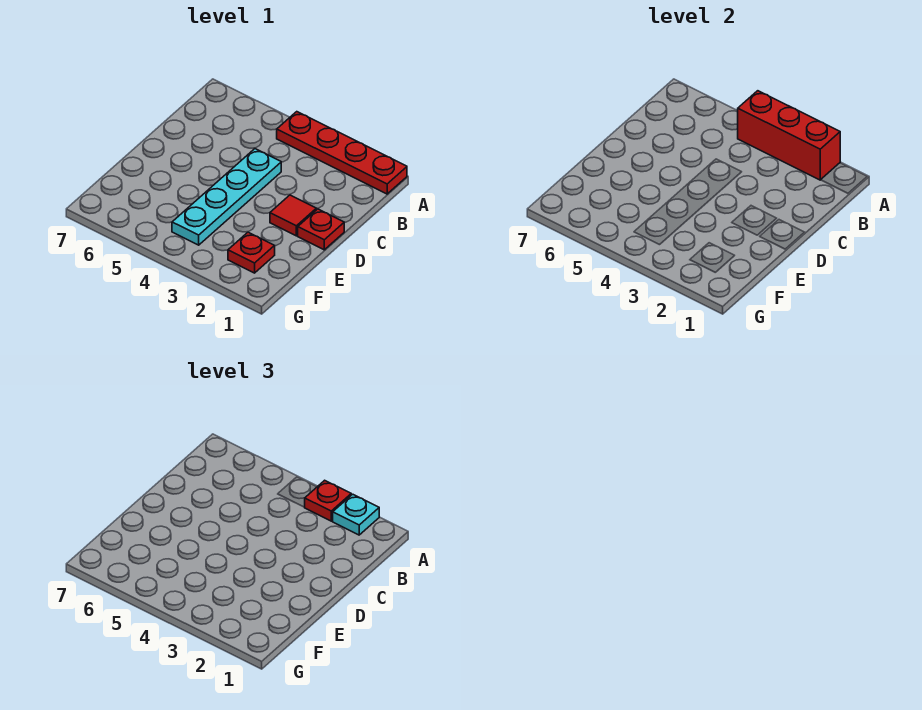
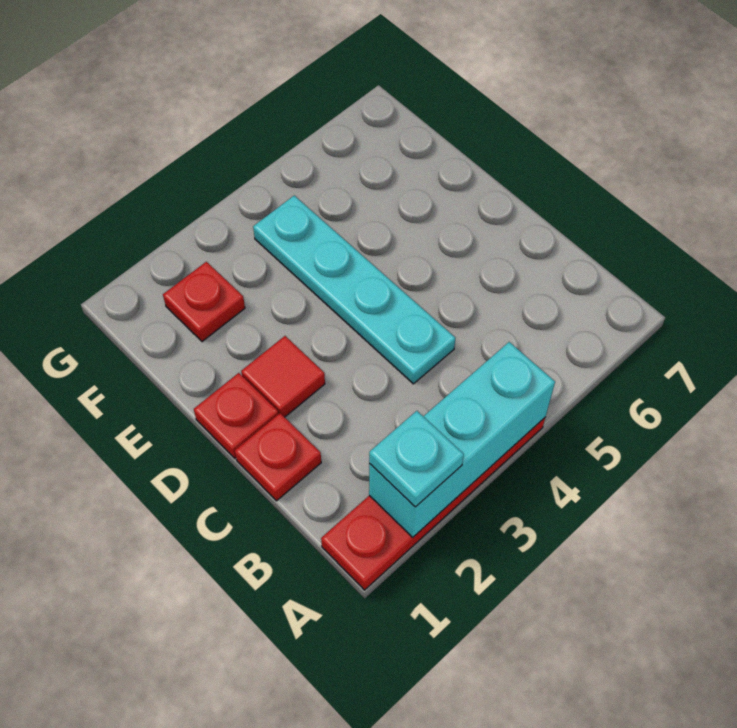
red brick A2:A4 level 2 -> cyan brick A2:A4 level 2
red plate A3 level 3 -> red plate C1 level 1

